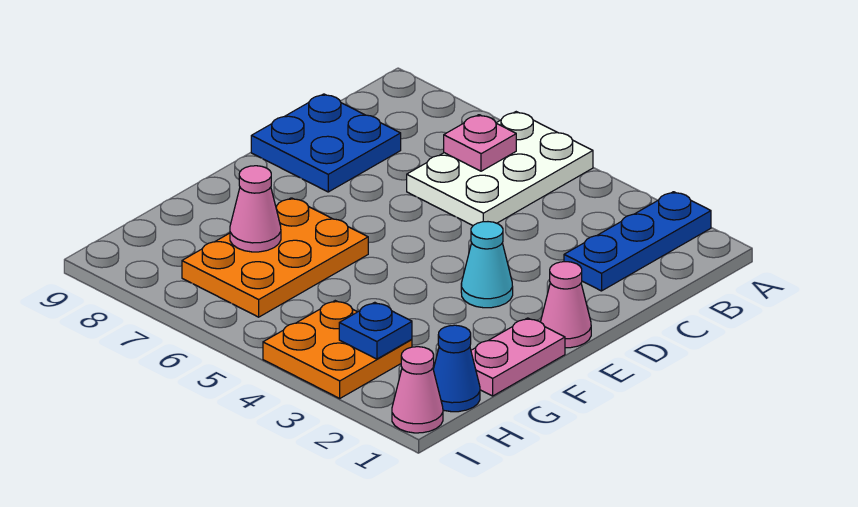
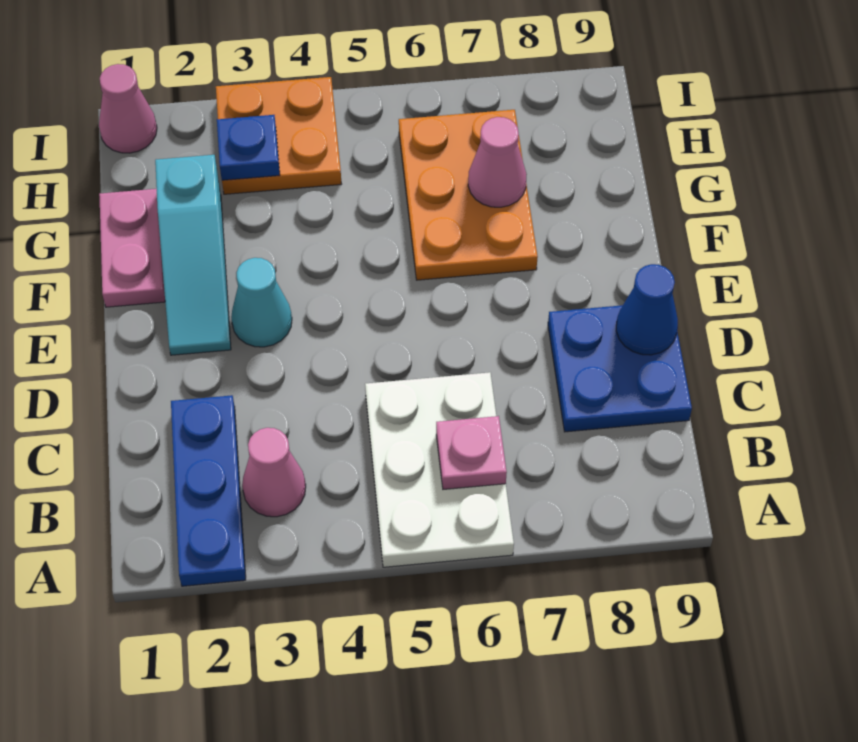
pink cone E1 level 1 -> pink cone B3 level 1
none -> cyan slope E2:G2 level 1 top G
blue cone H1 level 1 -> blue cone D9 level 2

